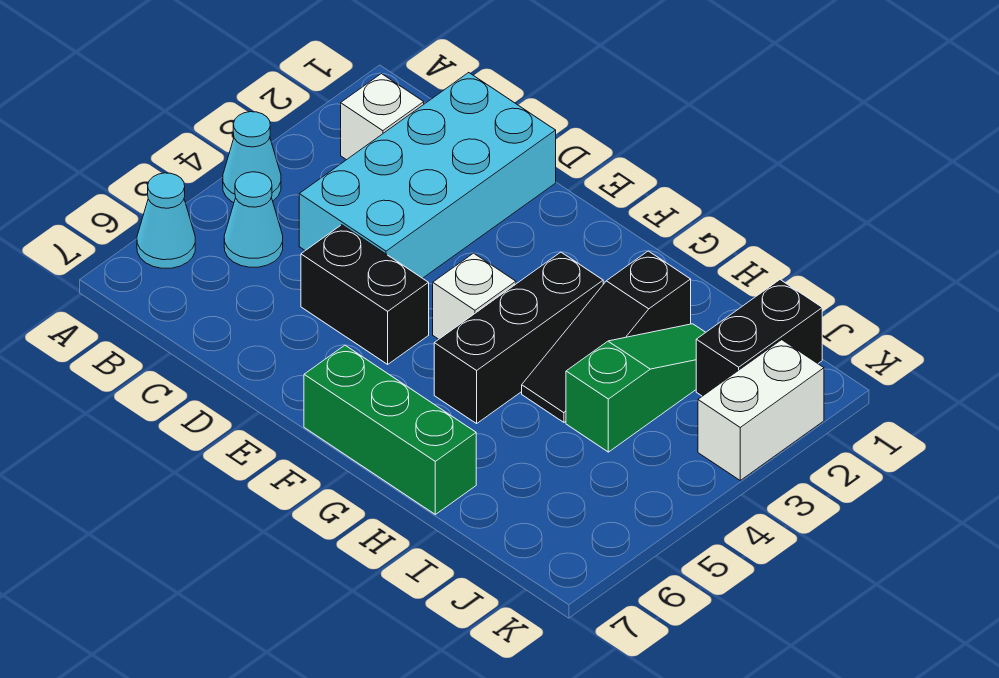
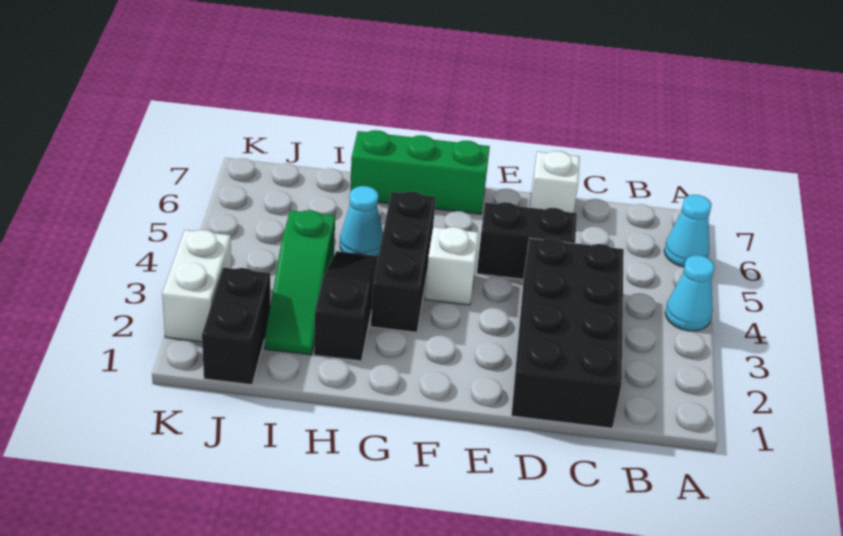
white brick B2 level 1 -> white brick D7 level 1
cyan cone B5 level 1 -> cyan cone H5 level 1
cyan brick C1:D4 level 1 -> black brick C1:D4 level 1

